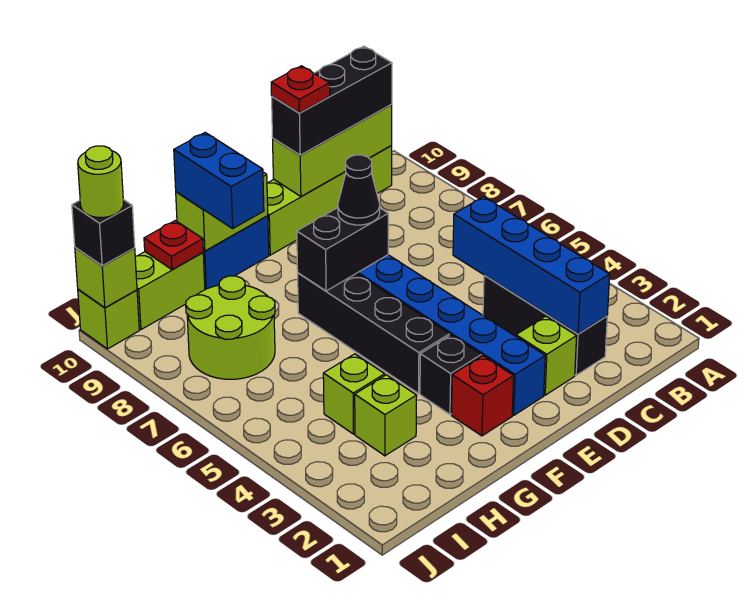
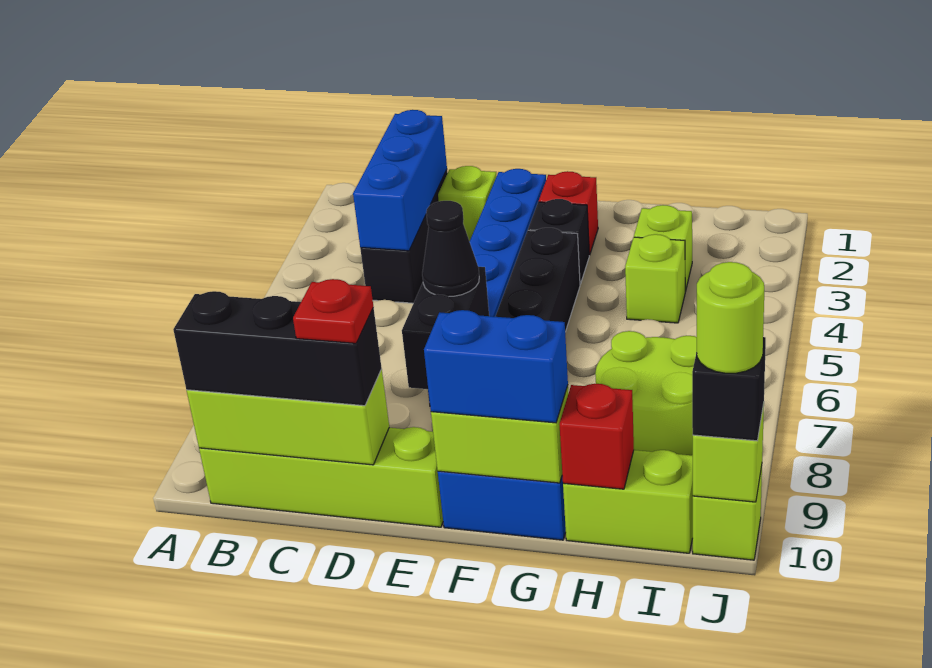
blue brick C2:C5 level 2 -> blue brick C2:C4 level 2
black brick E7:F7 level 2 -> black brick E7:E8 level 2
blue brick G9:G10 level 3 -> blue brick F10:G10 level 3
red plate H10 level 2 -> red brick H10 level 2

